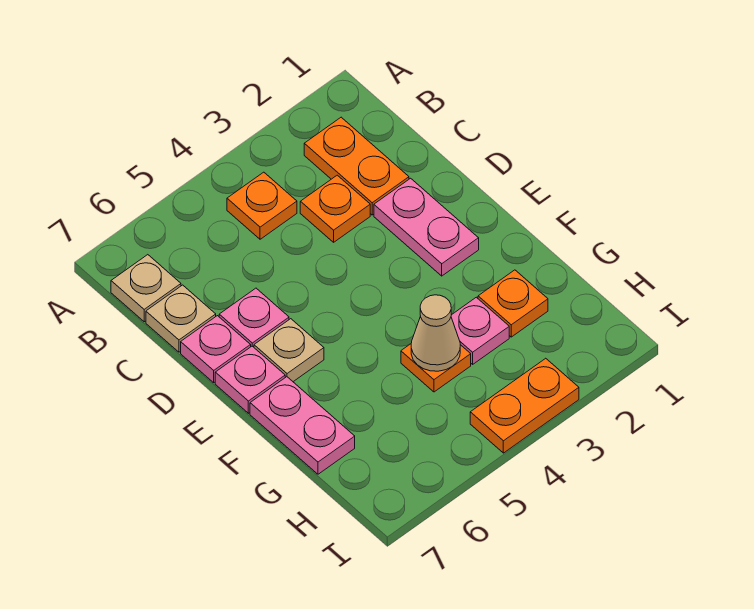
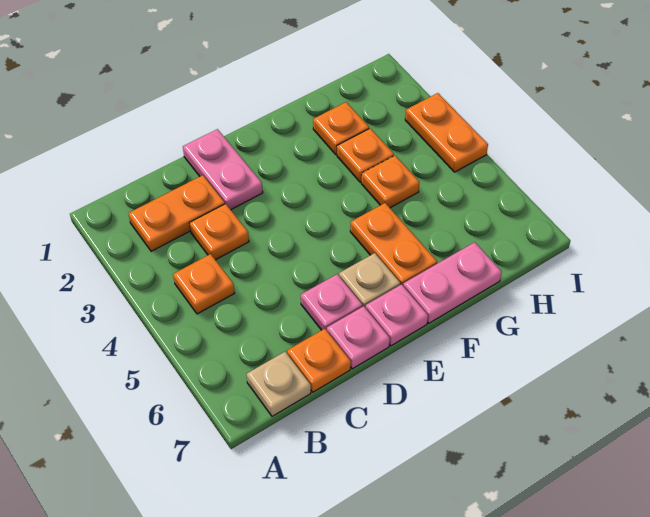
tan plate C7 level 1 -> orange plate C7 level 1
pink plate D2:E2 level 1 -> pink plate D1:D2 level 1
none -> orange plate F5:F6 level 1
pink plate G3 level 1 -> orange plate G3 level 1
tan cone G4 level 2 -> none

